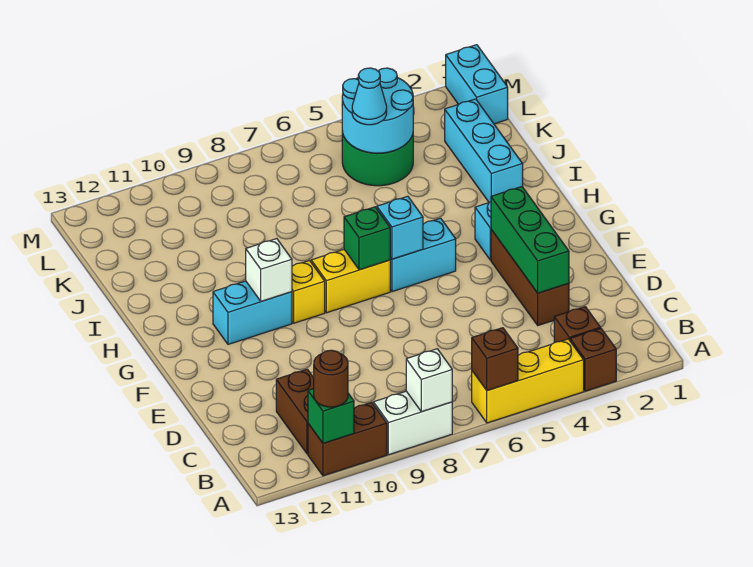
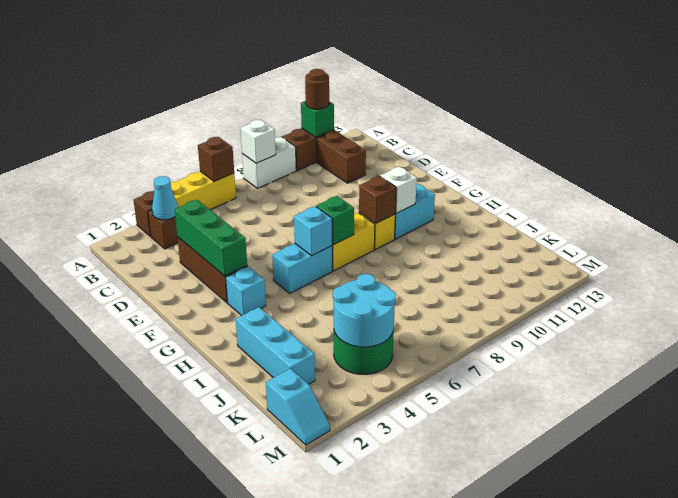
none -> brown brick G9 level 2
cyan cone K5 level 3 -> cyan cone B3 level 2
cyan brick L1:M1 level 1 -> cyan slope L1:M1 level 1 top L

